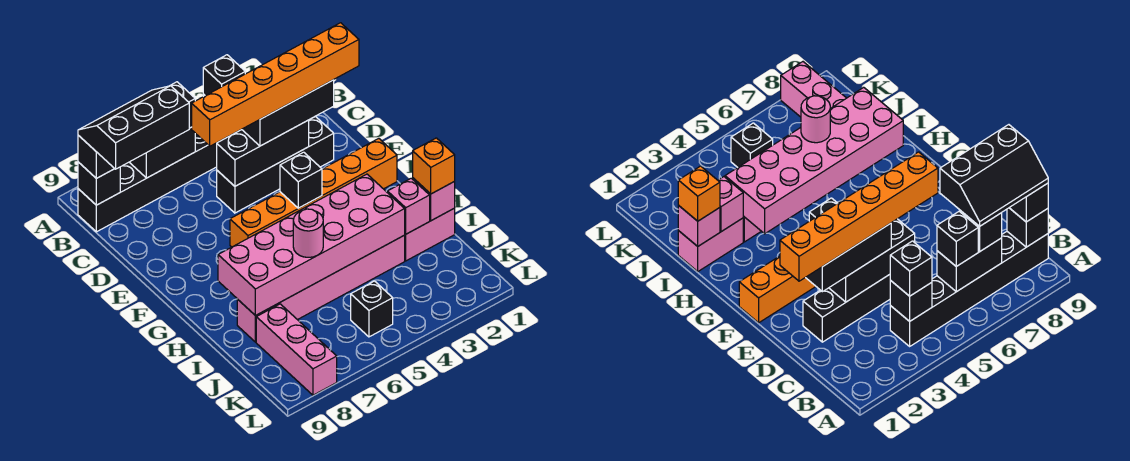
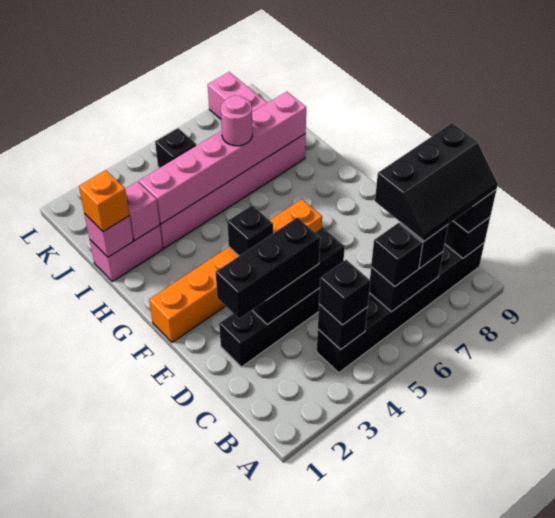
orange brick D1:D6 level 4 -> none
pink brick H3:I8 level 2 -> pink brick I3:I8 level 2

